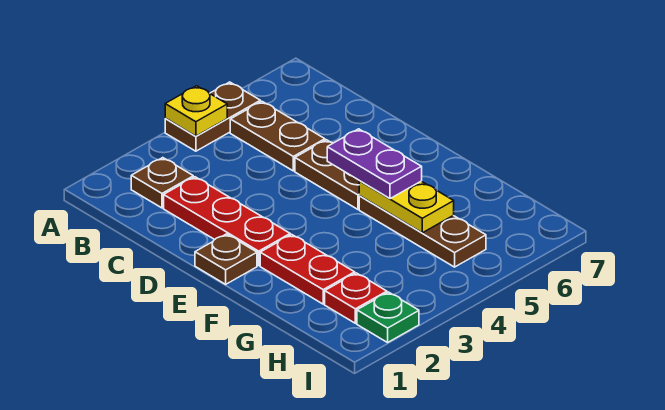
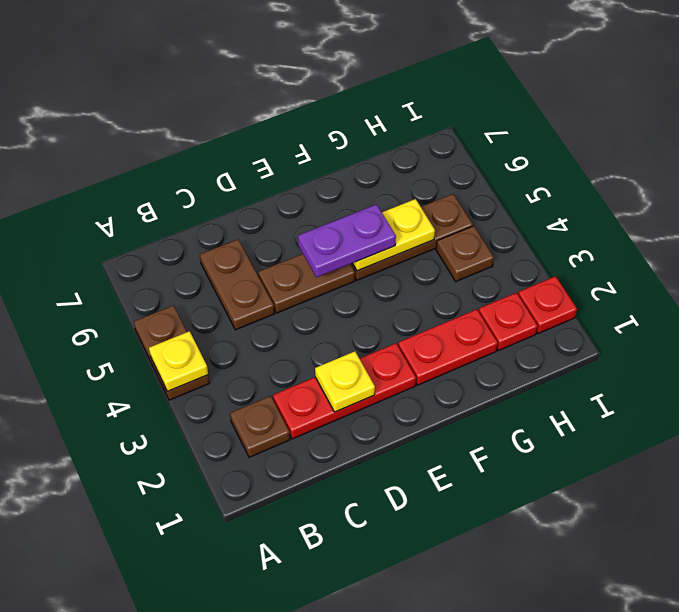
brown plate B5:C5 level 1 -> brown plate C5:C6 level 1
none -> yellow plate D2 level 2
brown plate E1 level 1 -> brown plate H4 level 1
green plate I2 level 1 -> red plate I2 level 1

